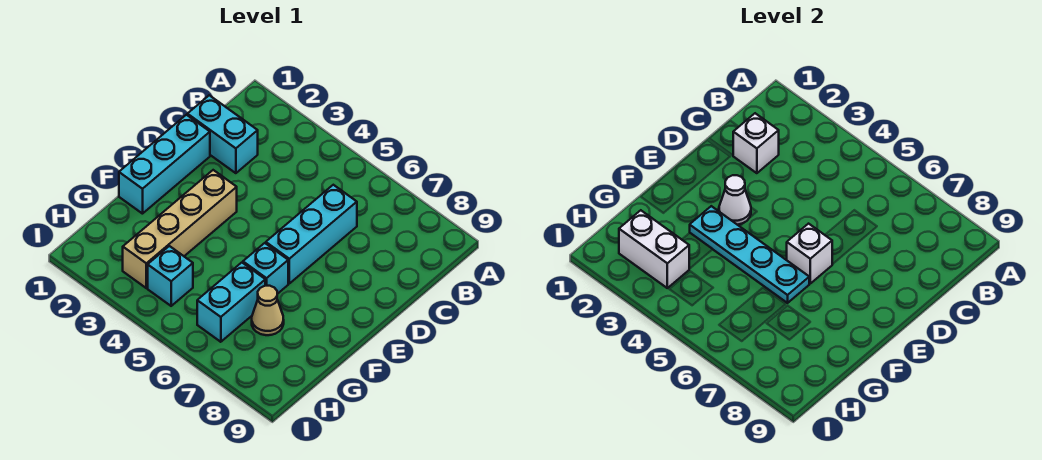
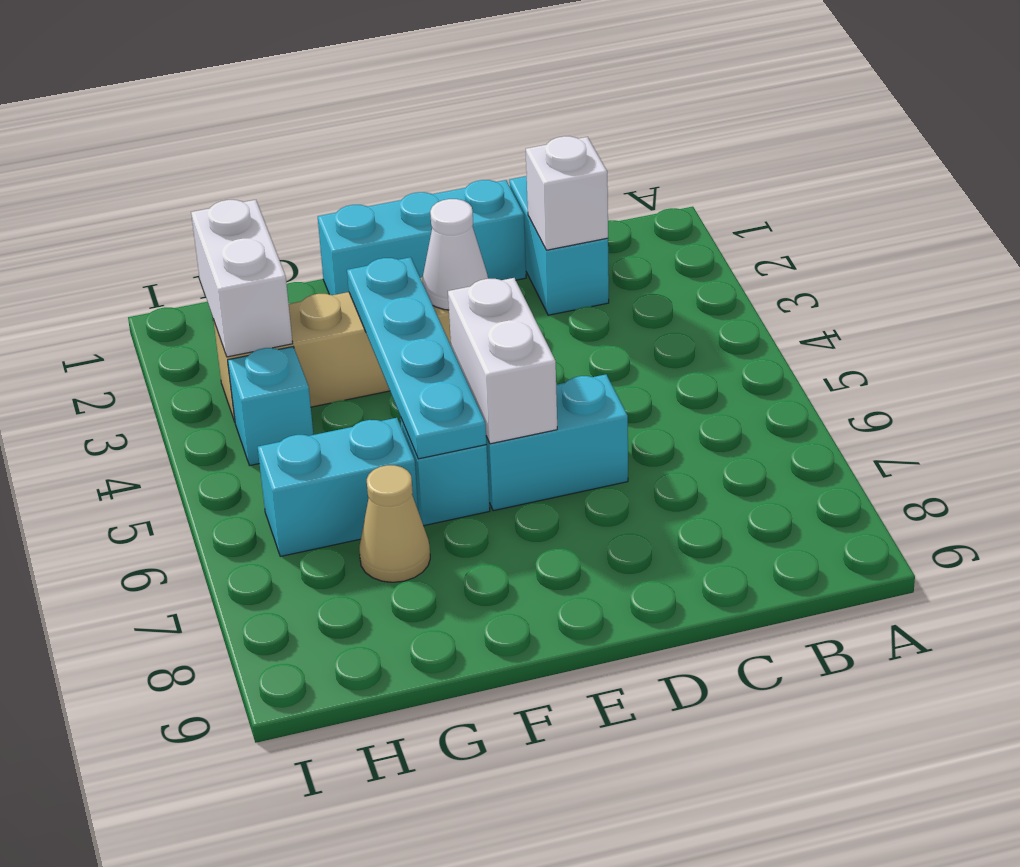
cyan brick C6:E6 level 1 -> cyan brick D6:E6 level 1
white brick E6 level 2 -> white brick E5:E6 level 2

